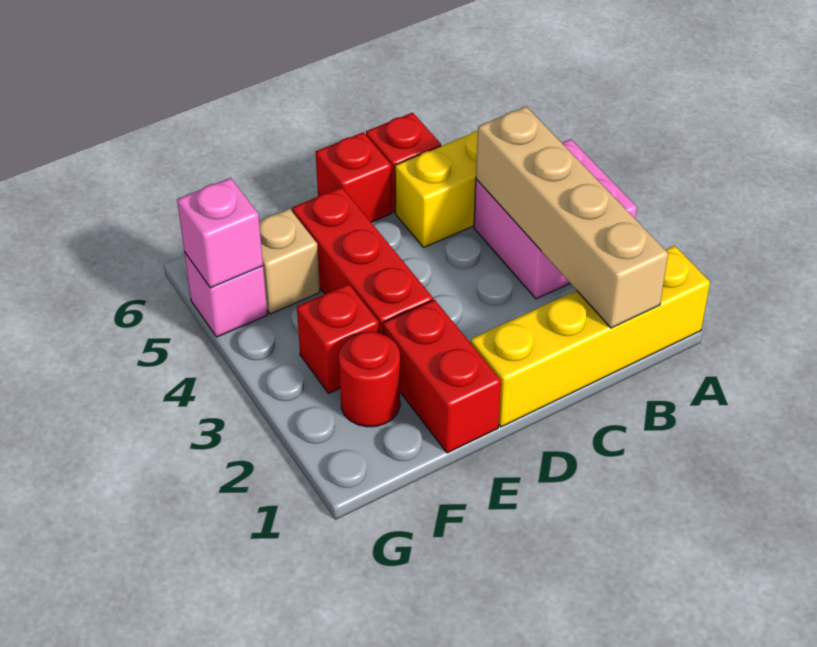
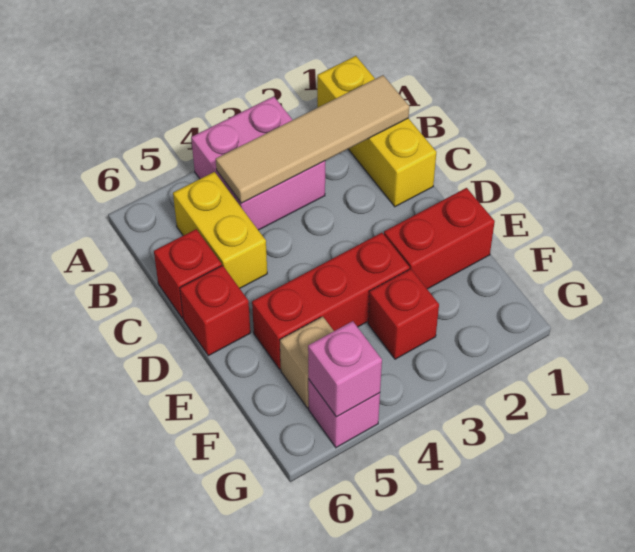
yellow brick A1:D1 level 1 -> yellow brick A1:C1 level 1
tan brick B1:B4 level 2 -> tan tile B1:B4 level 2
red round brick F2 level 1 -> none

